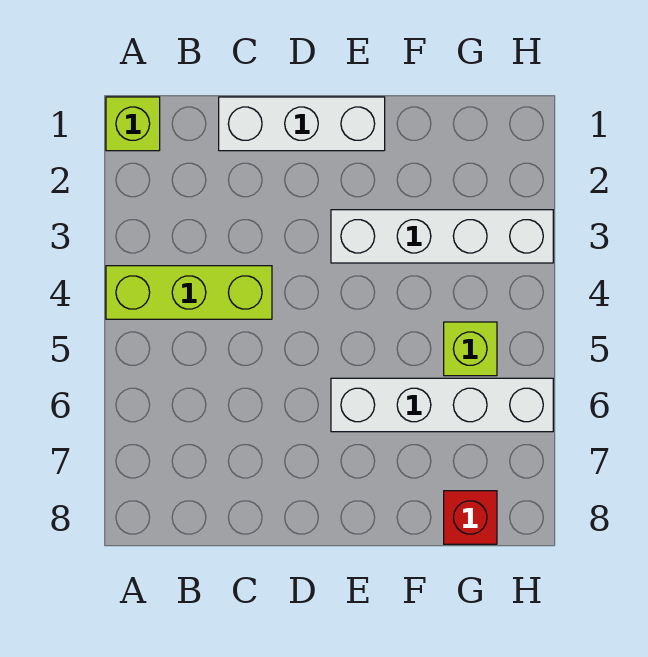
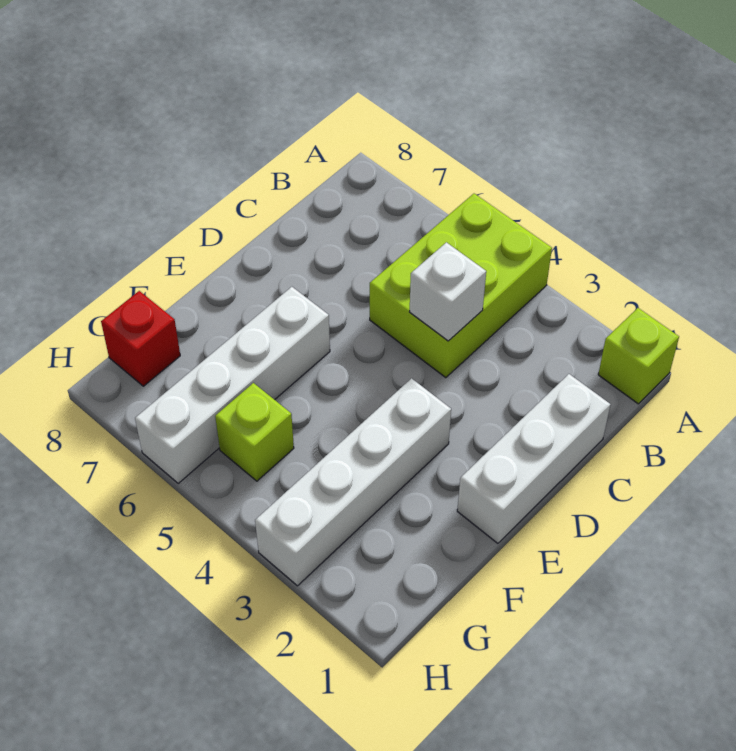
lime brick A4:C4 level 1 -> lime brick A4:C5 level 1
none -> white brick C4 level 2

